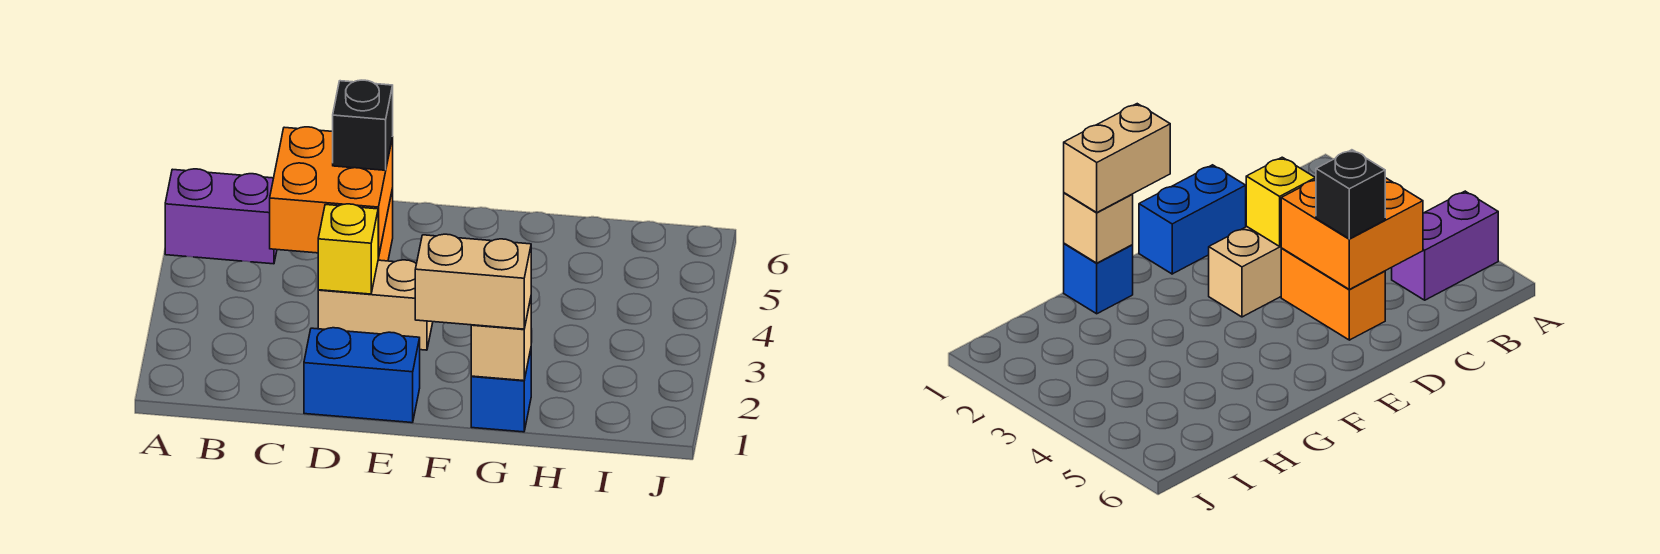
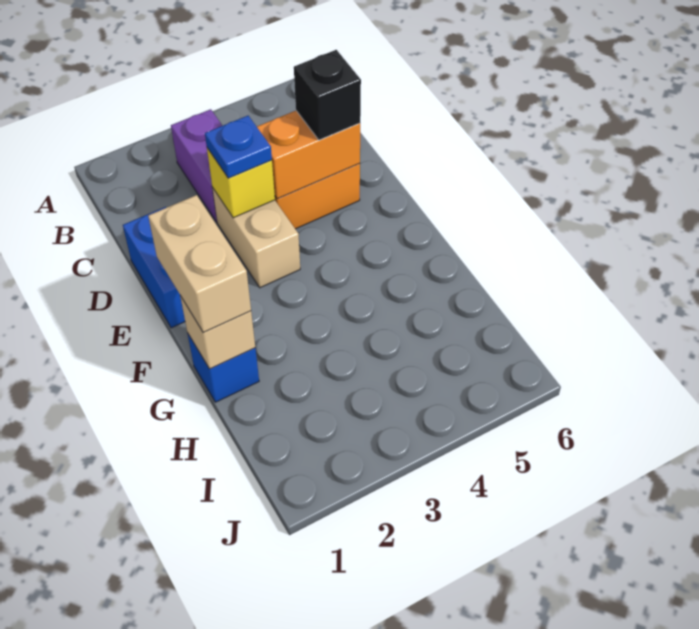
purple brick A5:B5 level 1 -> purple brick B3:C3 level 1
orange brick C4:D5 level 2 -> orange brick D4:D5 level 2
none -> blue plate D3 level 3

